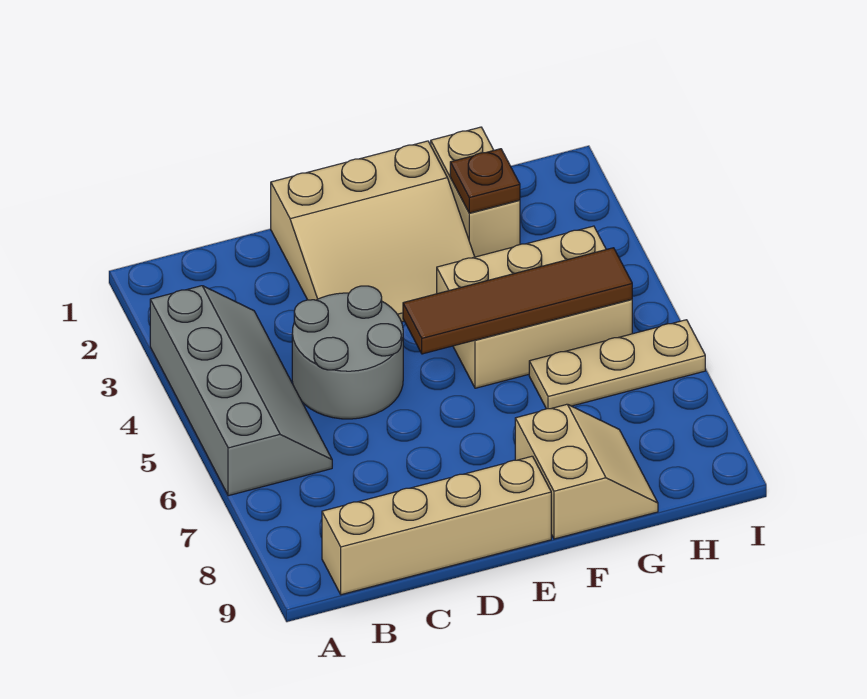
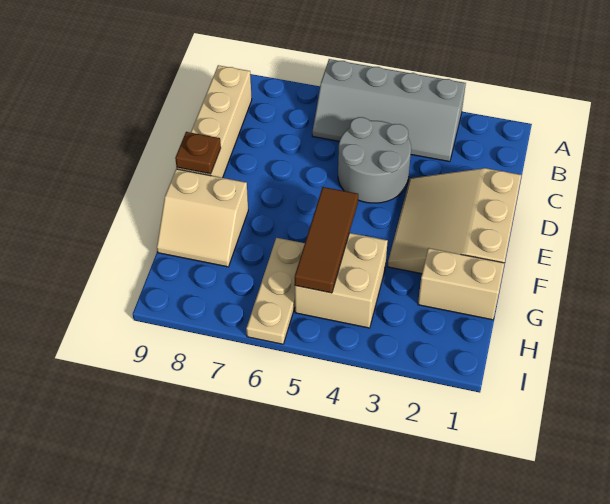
brown tile E5:H5 level 2 -> brown tile F5:H5 level 2
tan brick F4:H5 level 1 -> tan brick G4:H5 level 1
brown plate G2 level 2 -> brown plate E9 level 2

